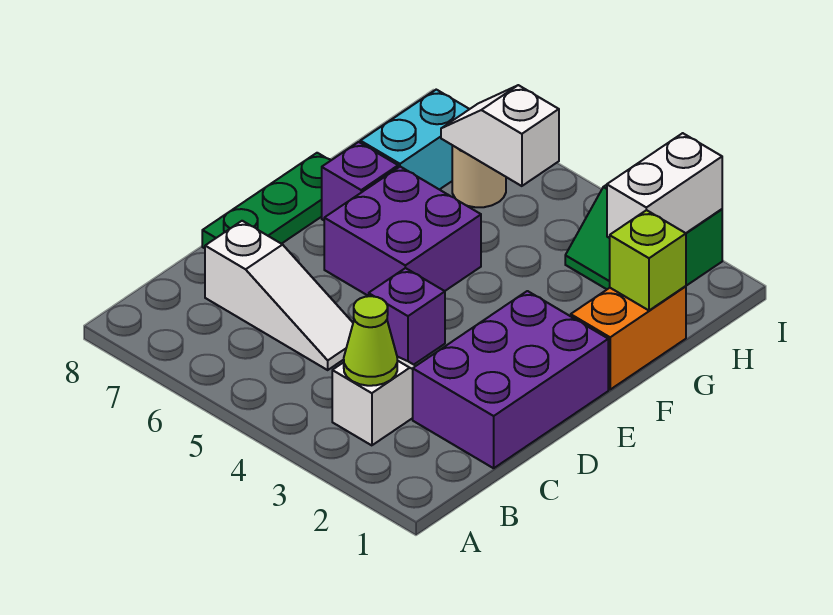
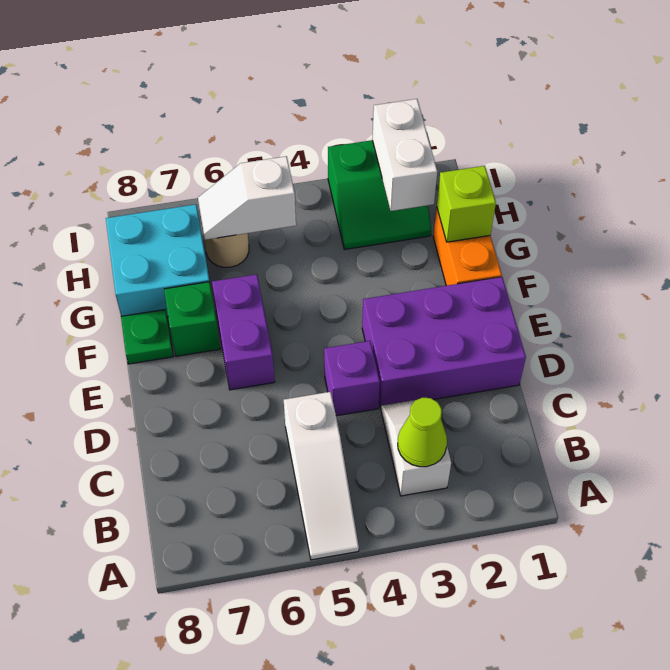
purple brick C1:E2 level 1 -> purple brick D1:E3 level 1
white slope C5:C7 level 1 top 7 -> white slope A5:C5 level 1 top C
green plate D8:F8 level 1 -> green plate F8 level 1
purple brick E5:F6 level 1 -> purple brick E6:F6 level 1
purple brick F7 level 1 -> green brick F7 level 1
cyan brick G7:H7 level 1 -> cyan brick G7:H8 level 1

